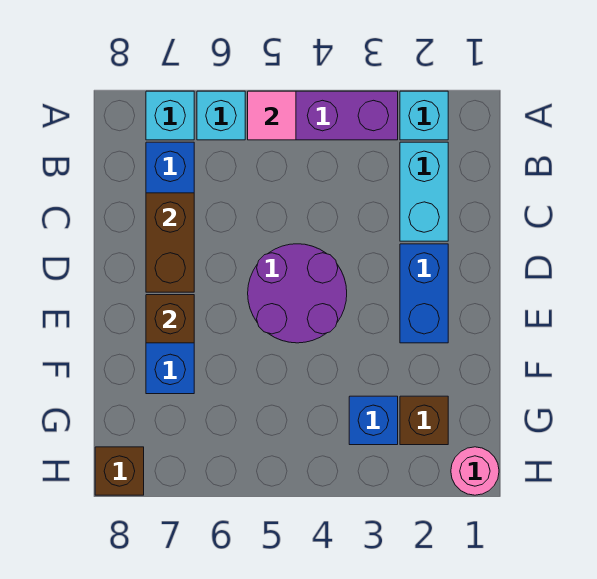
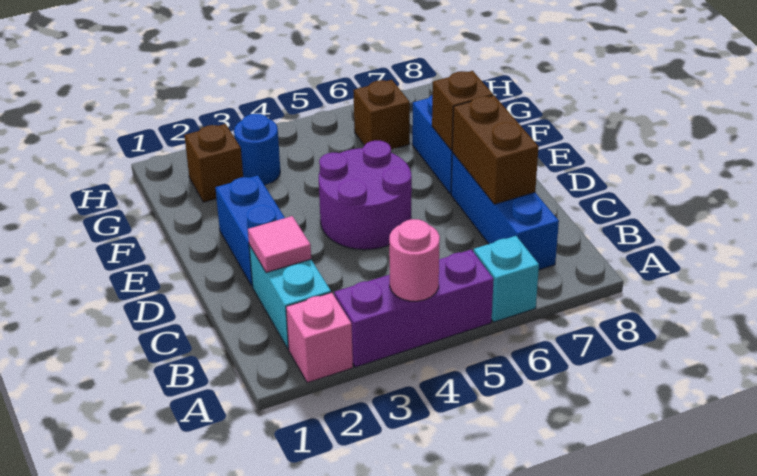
cyan brick A2 level 1 -> pink brick A2 level 1
pink tile A5 level 2 -> pink tile C2 level 2
cyan brick A7 level 1 -> none
blue brick G3 level 1 -> blue round brick G3 level 1
pink round brick H1 level 1 -> pink round brick A4 level 2
brown brick H8 level 1 -> brown brick G6 level 1

